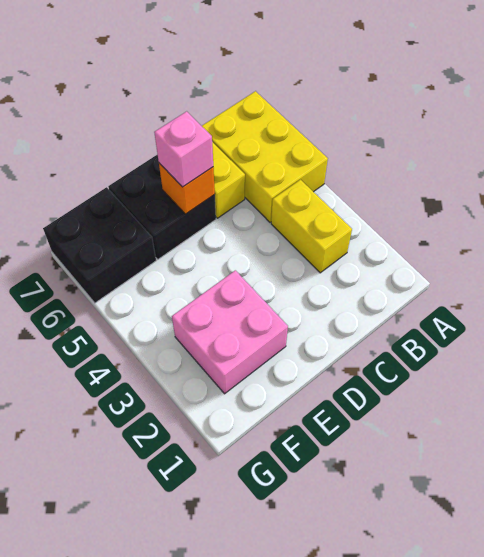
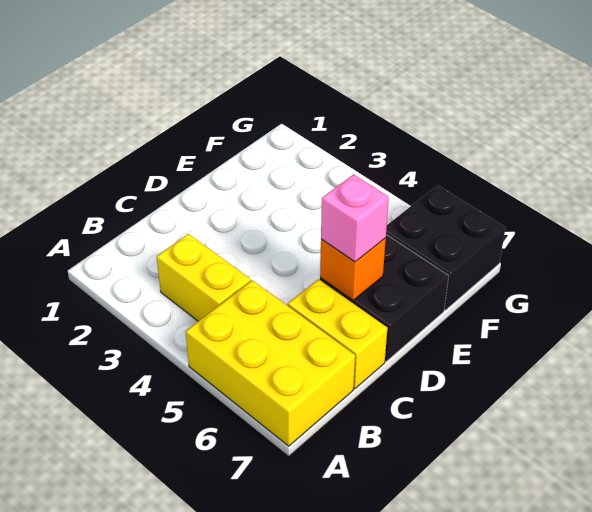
pink brick E2:F3 level 1 -> none

